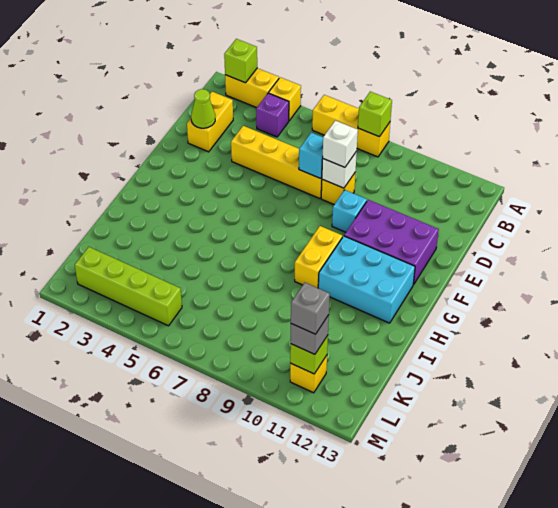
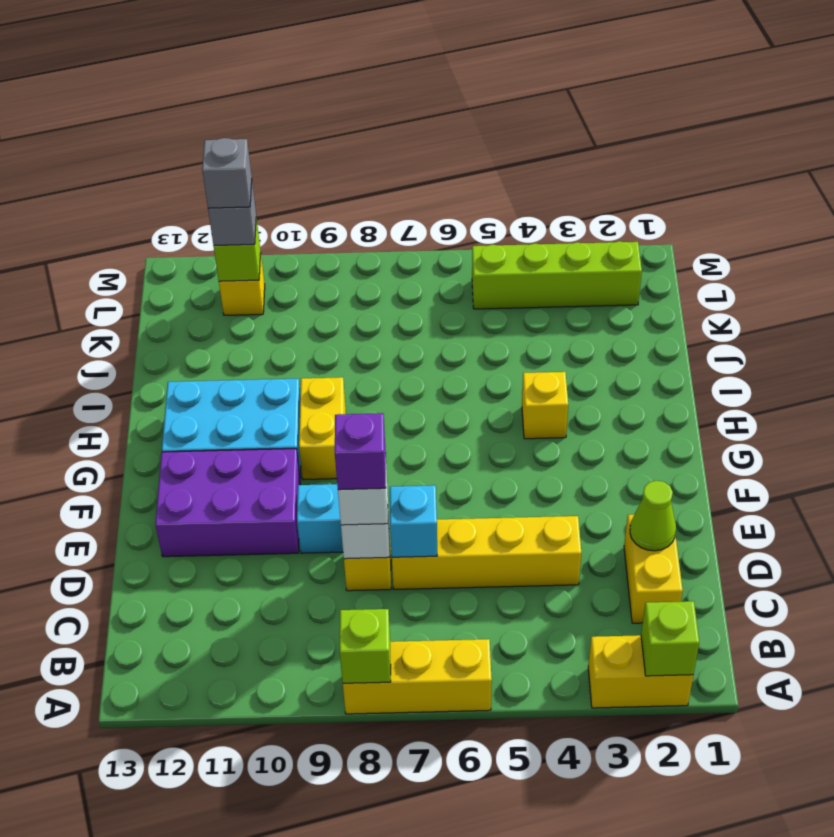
yellow brick A4 level 1 -> yellow brick H4 level 1
purple brick B4 level 1 -> purple brick D8 level 4

